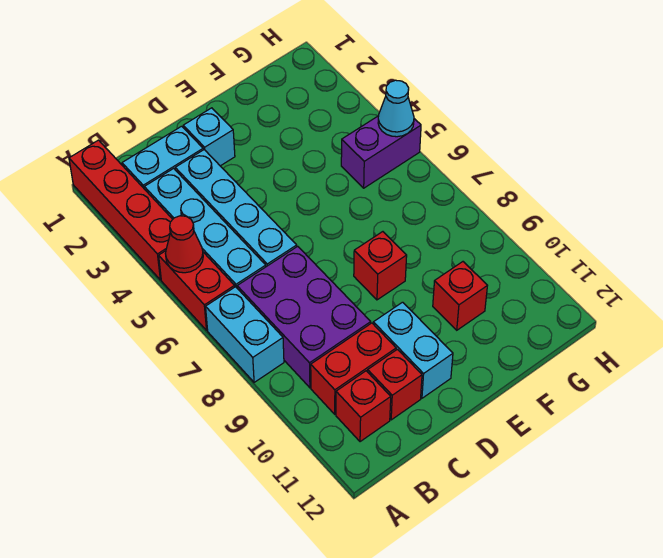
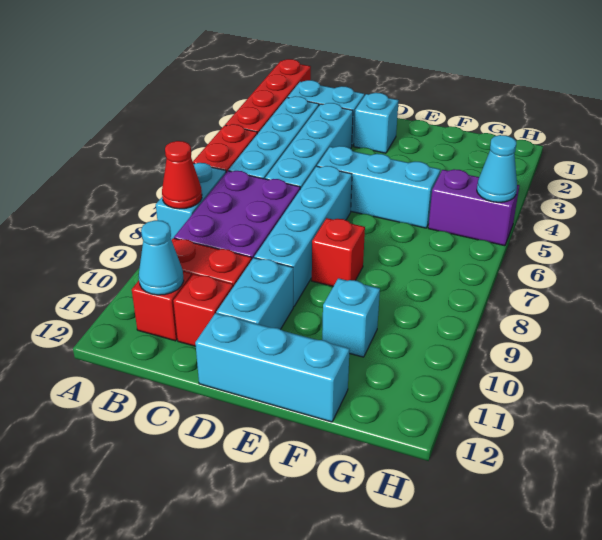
red cone A5 level 2 -> red cone A8 level 2
none -> cyan cone B11 level 2
none -> cyan brick D5:F5 level 1
none -> cyan brick D6:D9 level 1
none -> cyan brick D12:F12 level 1
red brick F10 level 1 -> cyan brick F10 level 1

